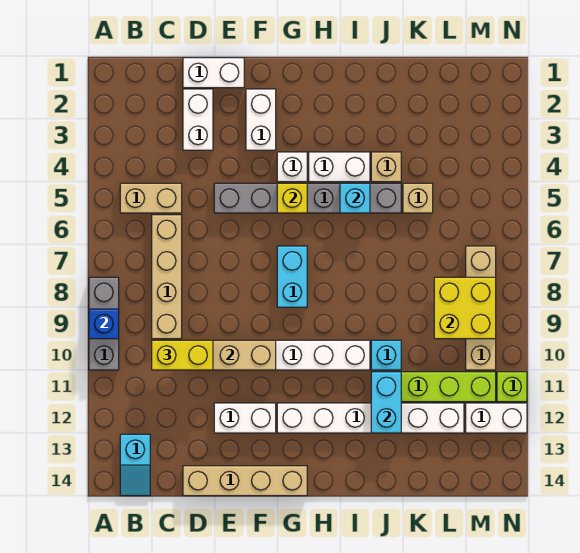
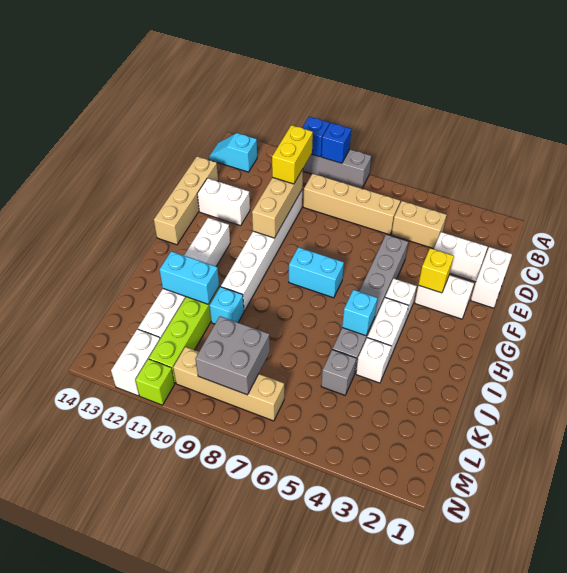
none -> blue brick A10 level 2
tan brick B5:C5 level 1 -> tan brick C4:C5 level 1
white brick E12:F12 level 1 -> white brick E12:E13 level 1
yellow brick G5 level 2 -> yellow brick F3 level 2
tan brick J4 level 1 -> white brick J4 level 1
tan brick K5 level 1 -> grey brick K5 level 1
yellow brick L8:M9 level 2 -> grey brick L8:M9 level 2

